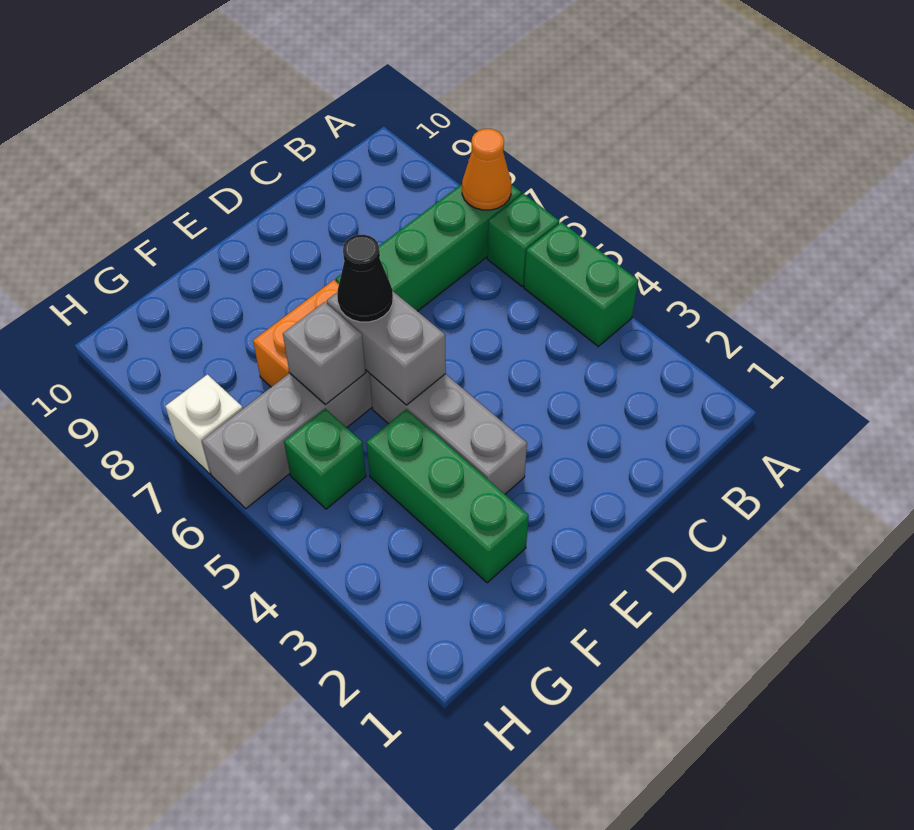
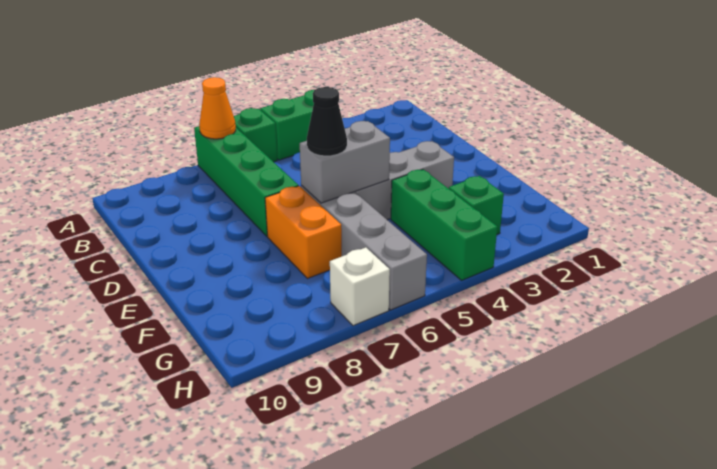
green brick F2:F4 level 1 -> green brick F4:H4 level 1
grey brick F6 level 2 -> none
green brick G5 level 1 -> green brick G3 level 1

